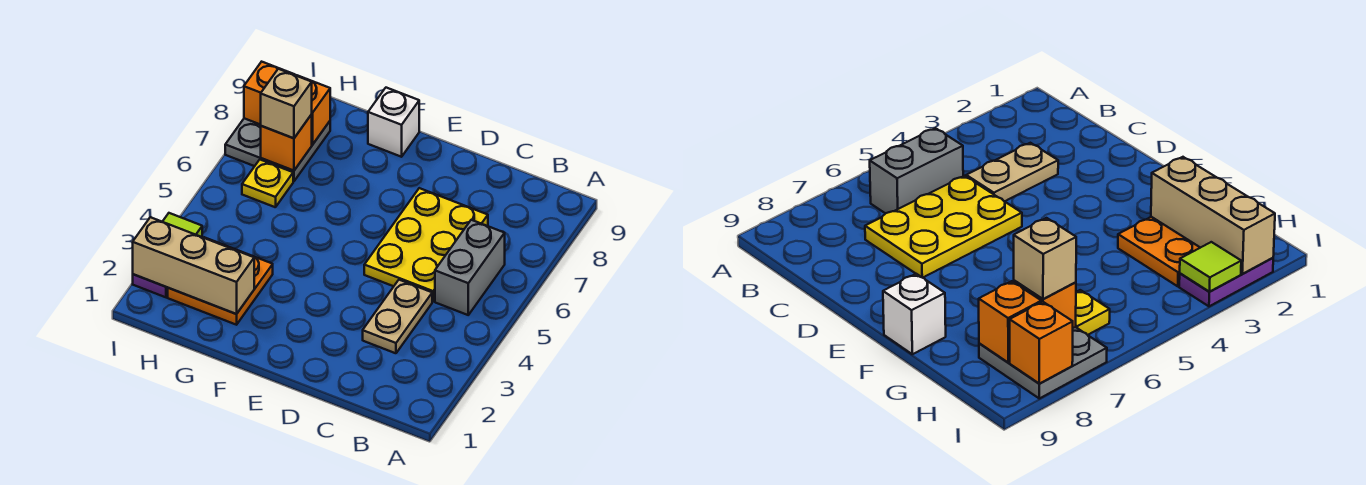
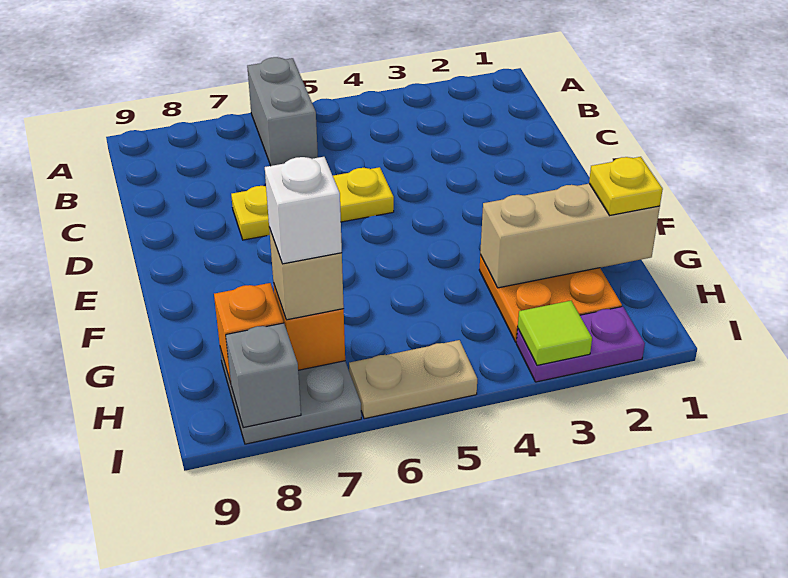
grey brick B5:B6 level 1 -> grey brick A6:B6 level 1
tan plate C3:C4 level 1 -> tan plate I5:I6 level 1
yellow plate C5:D7 level 1 -> yellow plate D5:D7 level 1
white brick F9 level 1 -> white brick H7 level 4
tan brick G2:I2 level 2 -> tan brick G1:G3 level 2
yellow plate H6 level 1 -> yellow plate G1 level 3
orange brick I8 level 2 -> grey brick I8 level 2

